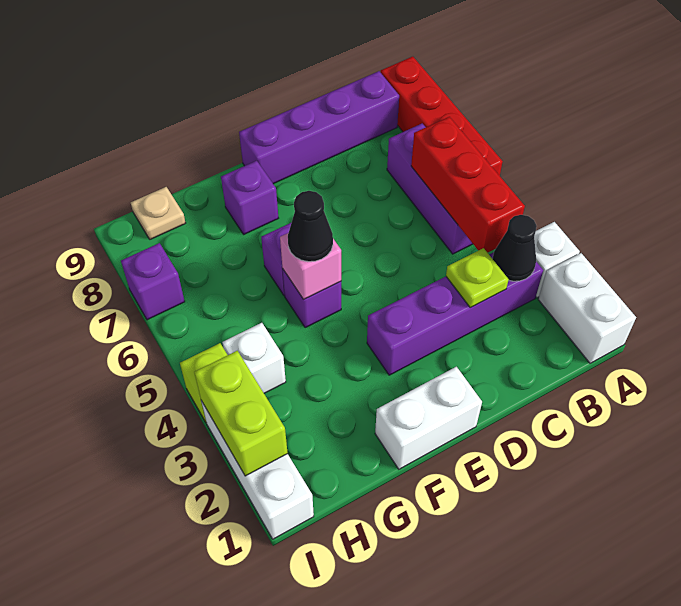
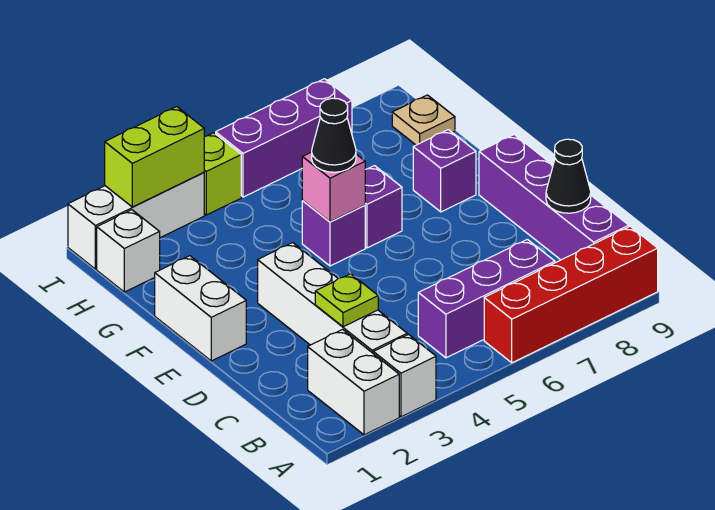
white brick A1:A2 level 1 -> white brick A2:B2 level 1
purple brick B3:E3 level 1 -> white brick B3:E3 level 1
black cone B3 level 2 -> black cone C9 level 2
red brick B4:B6 level 2 -> none
white brick H4 level 1 -> white brick H1 level 1
purple brick I7 level 1 -> purple brick I5:I7 level 1

